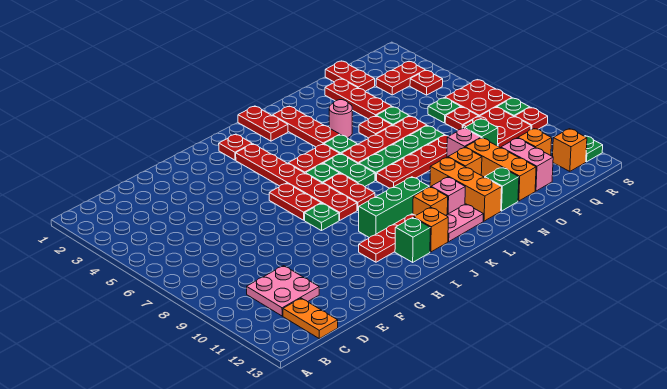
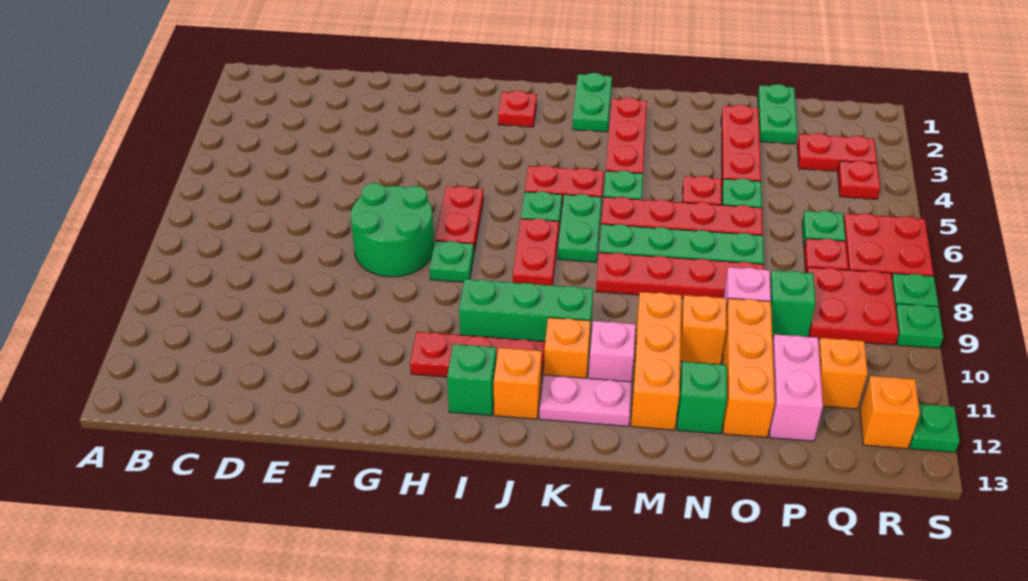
pink plate C10:D11 level 1 -> none
orange plate C12:C13 level 1 -> none
none -> green round brick F7:G8 level 1
red plate I3:I8 level 1 -> none
red plate K1:K2 level 1 -> green plate K1:K2 level 1
pink round brick M4 level 1 -> none
red plate P1:P2 level 1 -> green plate P1:P2 level 1
red plate S9 level 1 -> green plate S9 level 1

